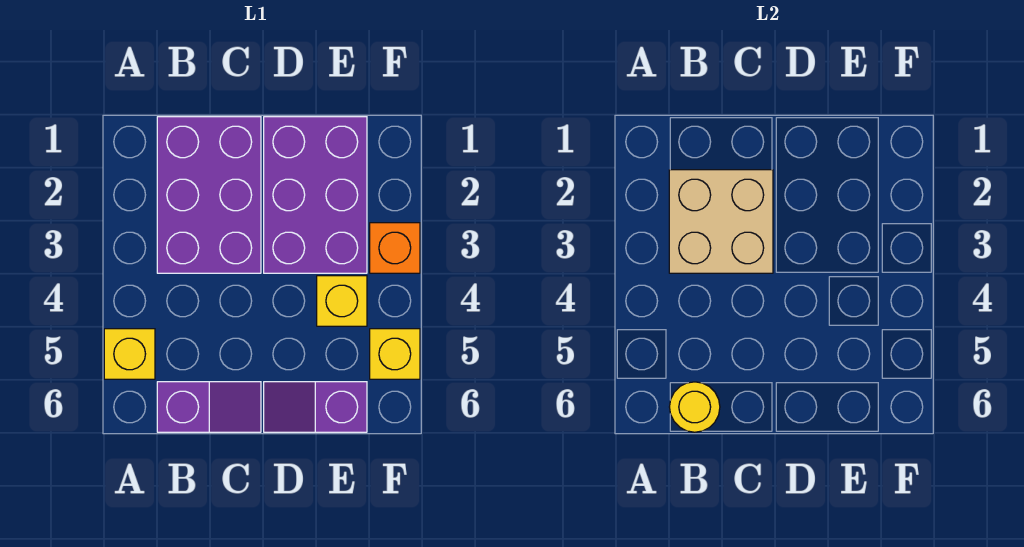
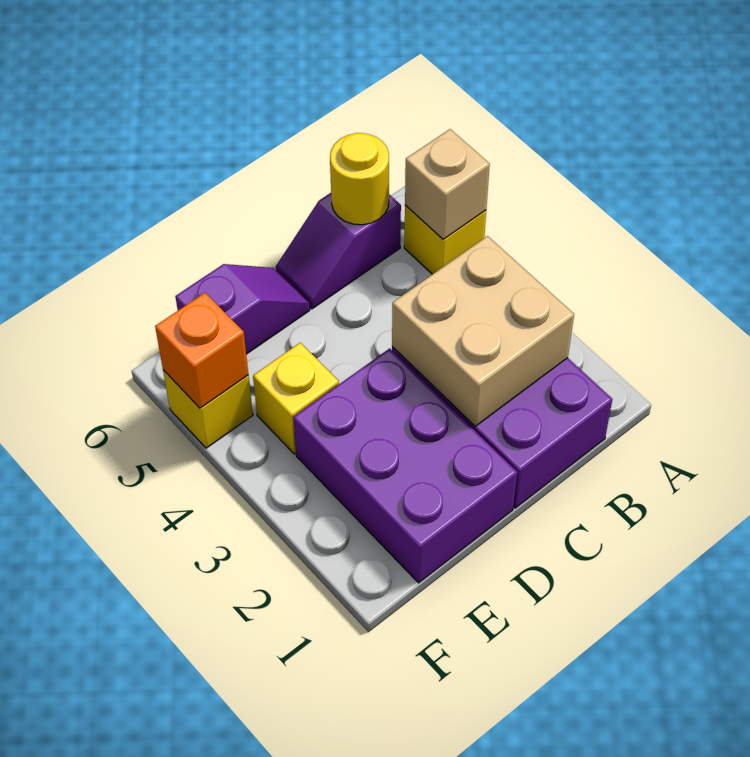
none -> tan brick A5 level 2
orange brick F3 level 1 -> orange brick F5 level 2

